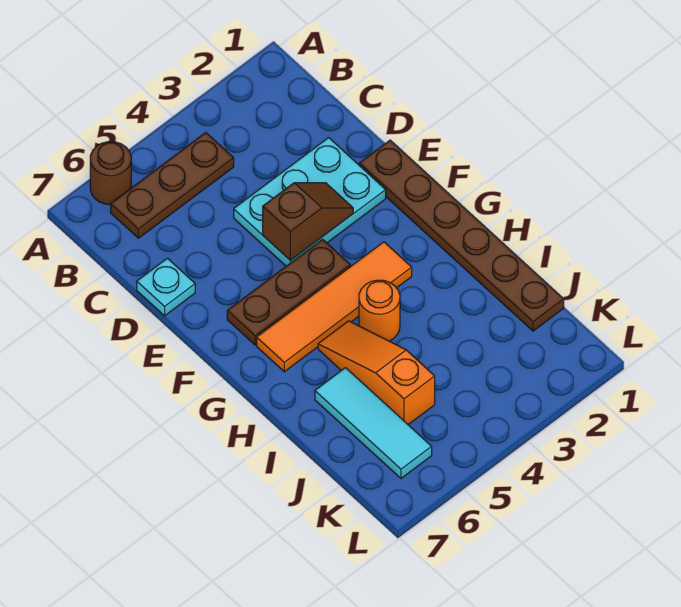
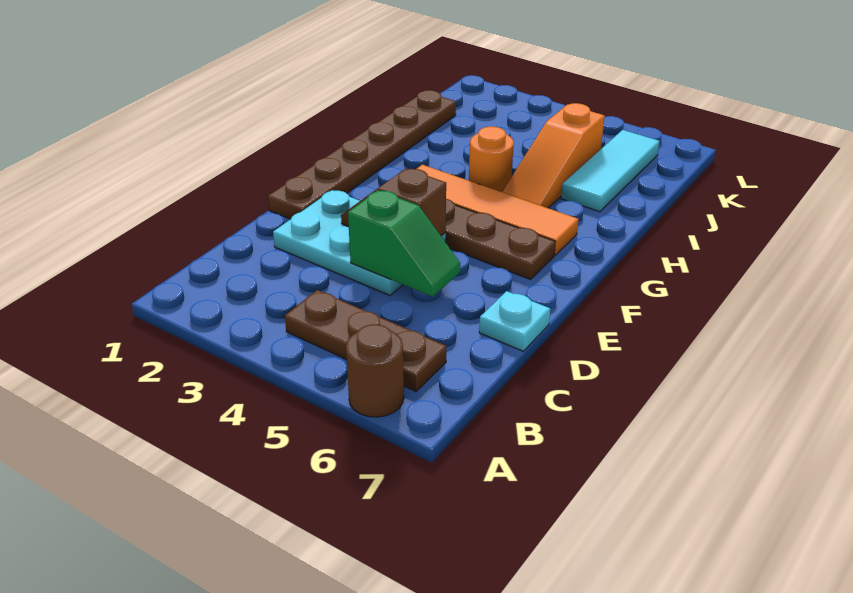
none -> green slope D4:D5 level 2 top 4

